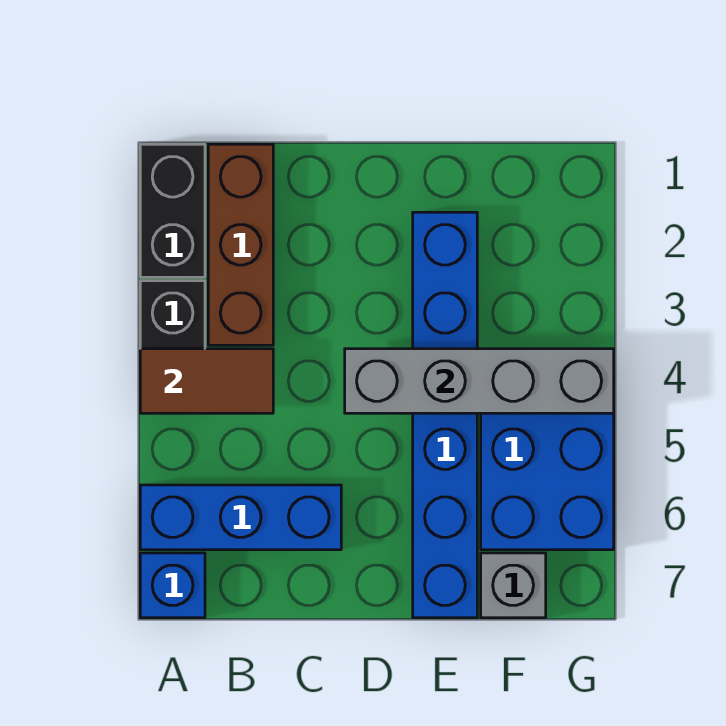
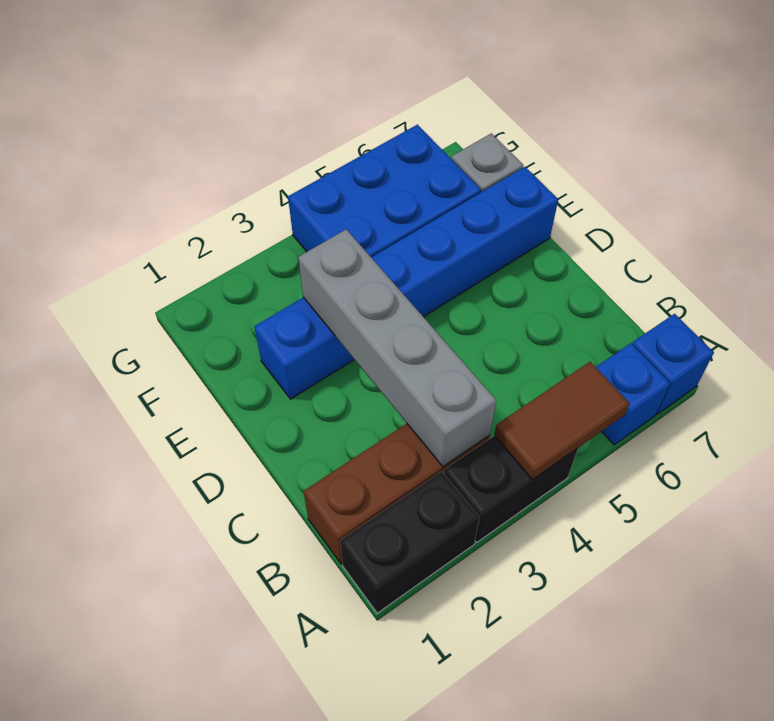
brown tile A4:B4 level 2 -> brown tile A4:A5 level 2
blue brick A6:C6 level 1 -> blue brick A6 level 1
grey brick D4:G4 level 2 -> grey brick B3:E3 level 2

